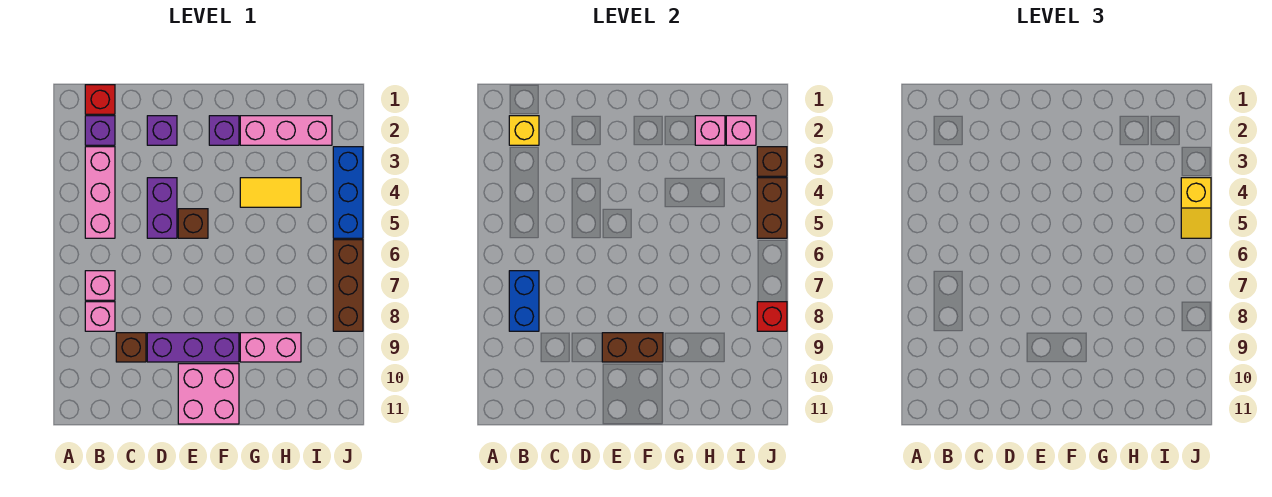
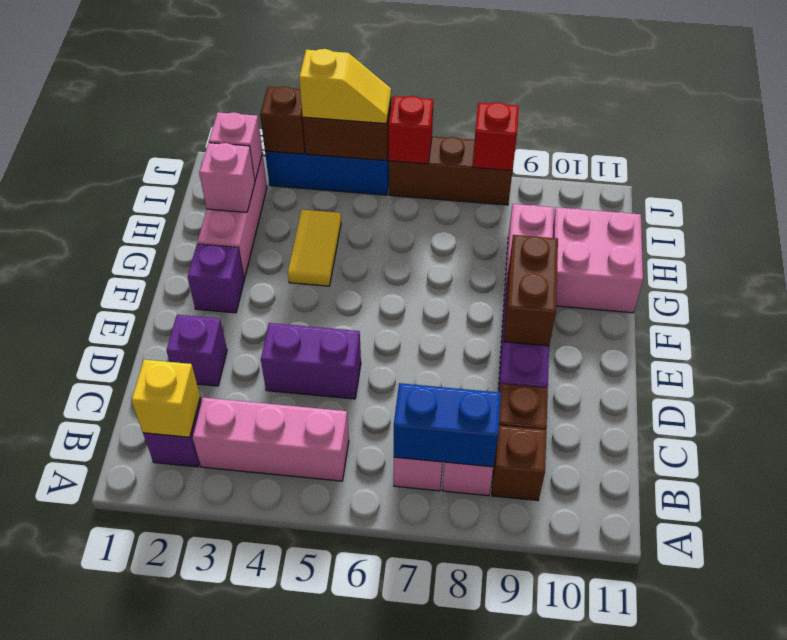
red brick B1 level 1 -> red brick J6 level 2
brown brick E5 level 1 -> brown brick B9 level 1
pink brick E10:F11 level 1 -> pink brick G10:H11 level 1

